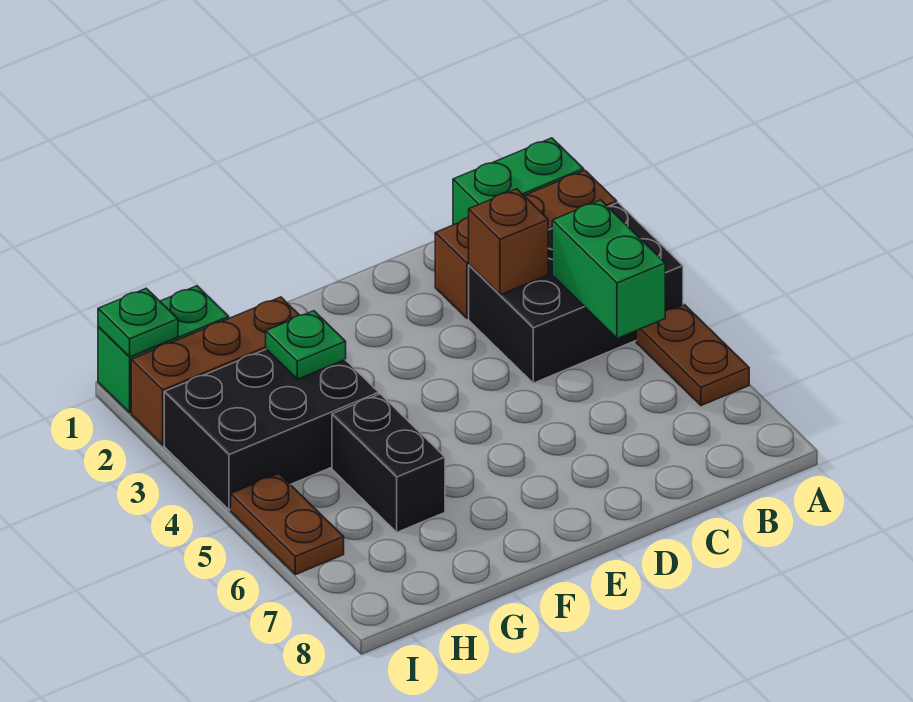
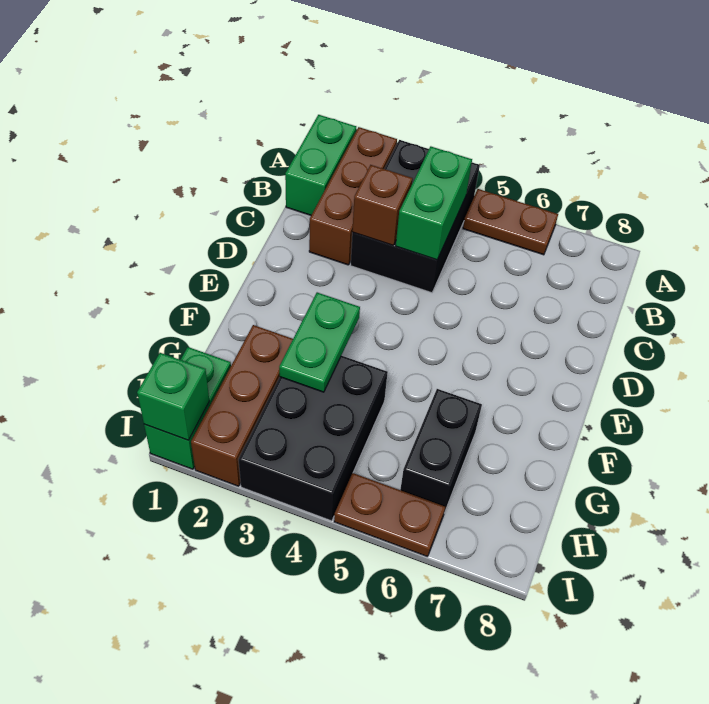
green brick B4:B5 level 2 -> green brick B4:C4 level 2
green plate G3 level 2 -> green plate F3:G3 level 2
black brick G5:G6 level 1 -> black brick G6:H6 level 1
green plate I1 level 2 -> green brick I1 level 2

